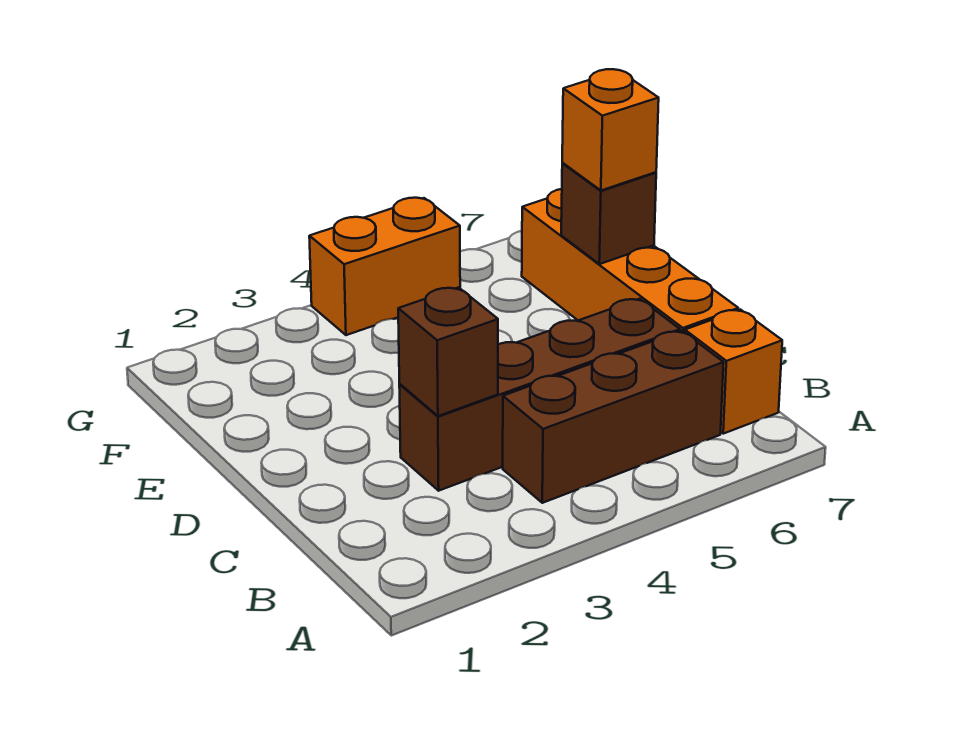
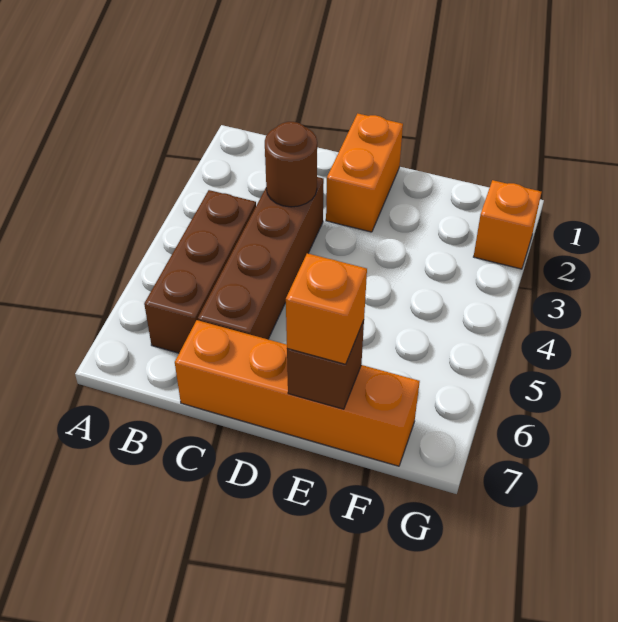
orange brick B7 level 1 -> orange brick G2 level 1
brown brick C3 level 2 -> brown round brick C3 level 2
orange brick G4:G5 level 1 -> orange brick D1:D2 level 1

